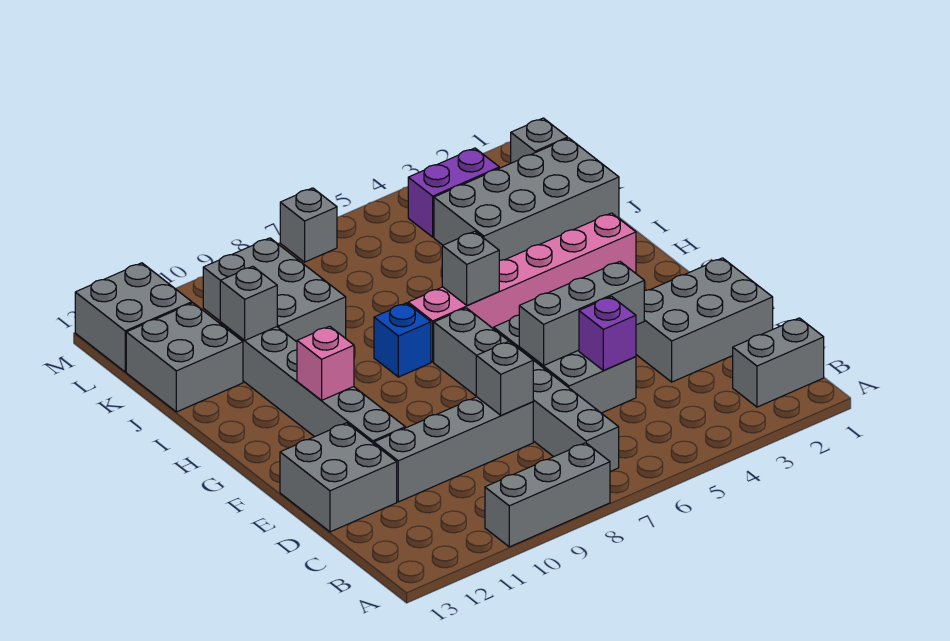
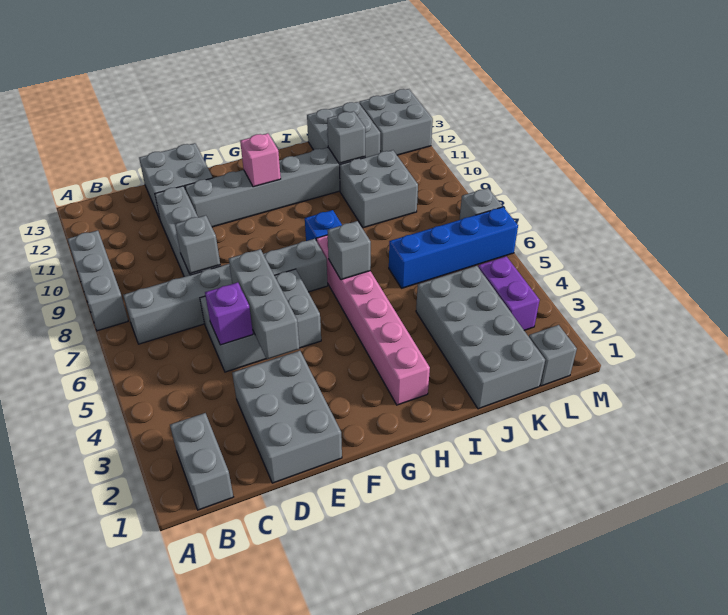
none -> blue brick J6:M6 level 1
grey brick J9:L10 level 1 -> grey brick J9:K10 level 1

